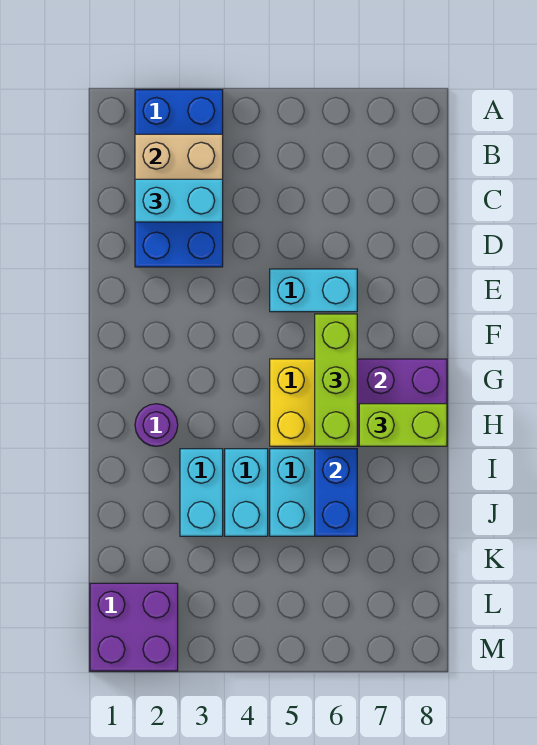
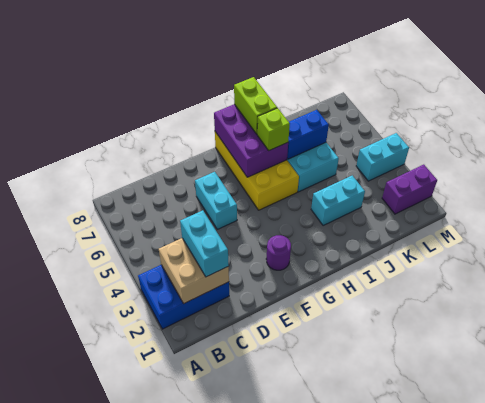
blue brick A2:D3 level 1 -> blue brick A2:C3 level 1
lime brick F6:H6 level 3 -> lime brick H6 level 3
purple round brick H2 level 1 -> purple round brick F2 level 1
cyan brick I4:J4 level 1 -> cyan brick L4:M4 level 1
purple brick L1:M2 level 1 -> purple brick L2:M2 level 1

